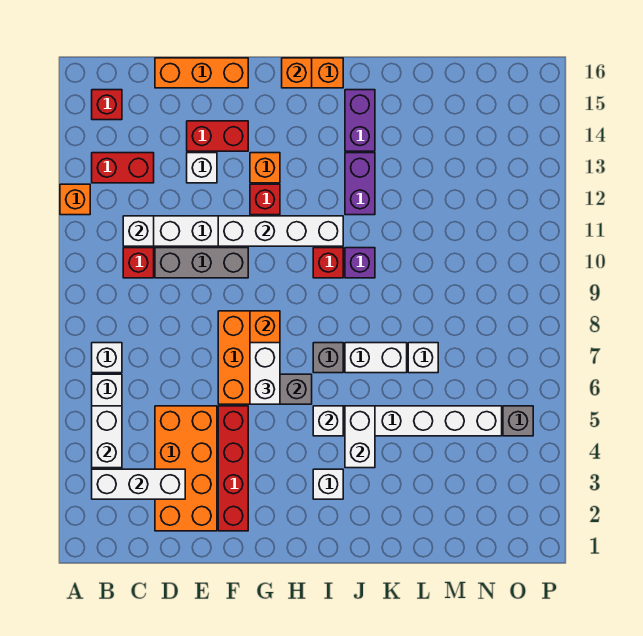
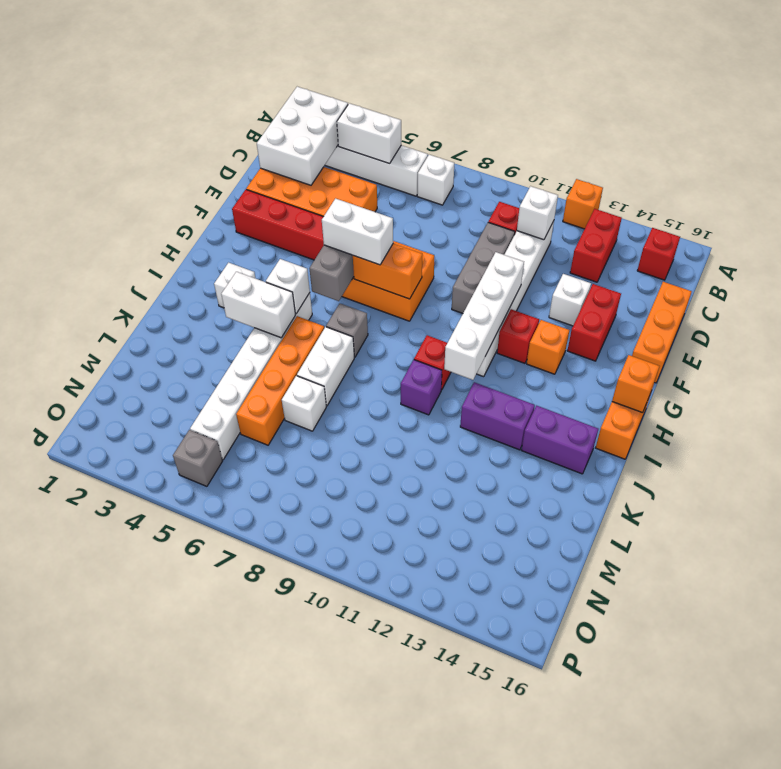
white brick B3:D3 level 2 -> white brick B2:D3 level 2
none -> orange brick J6:M6 level 1

